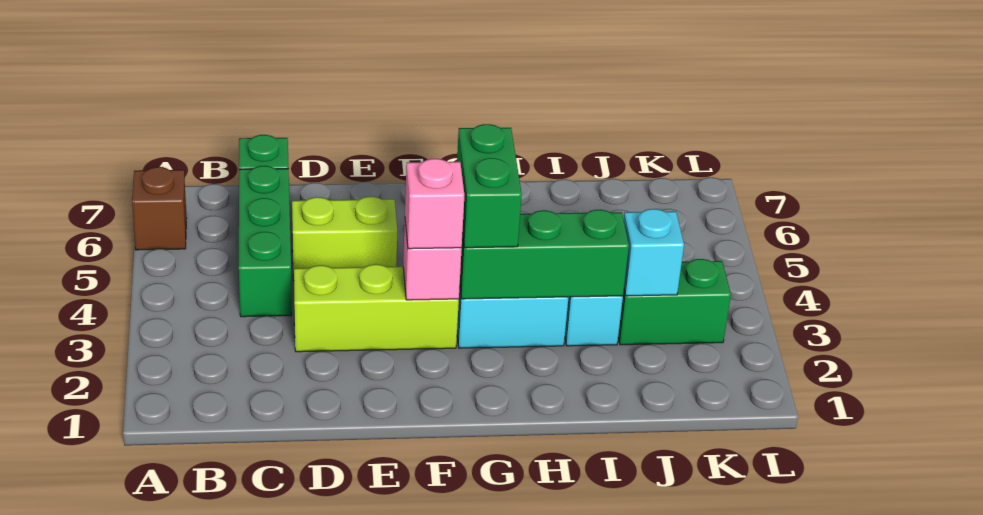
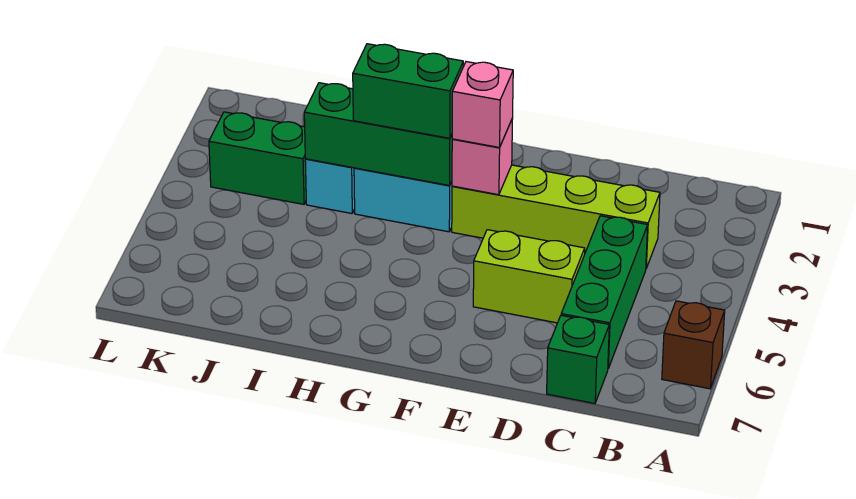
lime brick D3:F3 level 1 -> lime brick C3:F3 level 1
green brick G3:G4 level 3 -> green brick G3:H3 level 3
cyan brick J3 level 2 -> none

